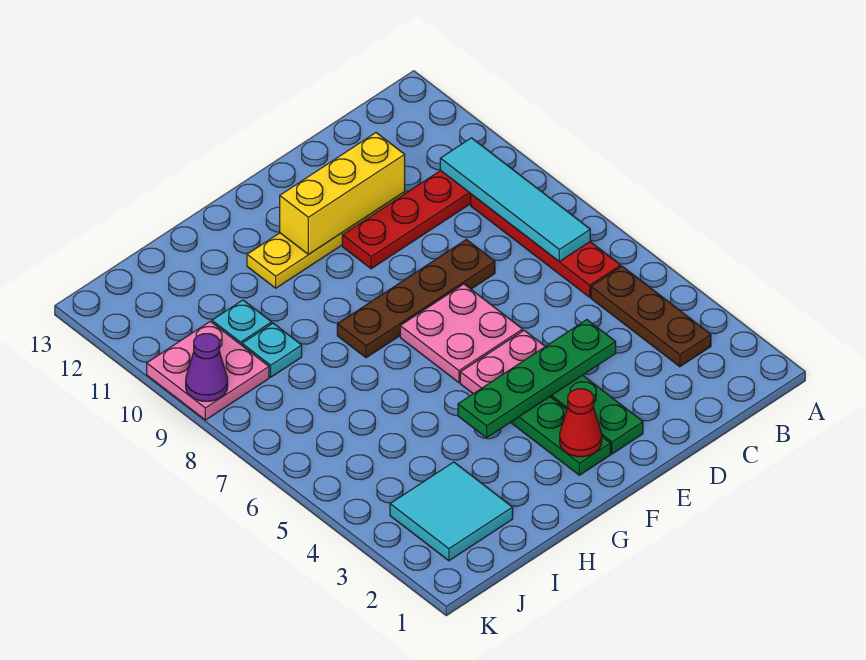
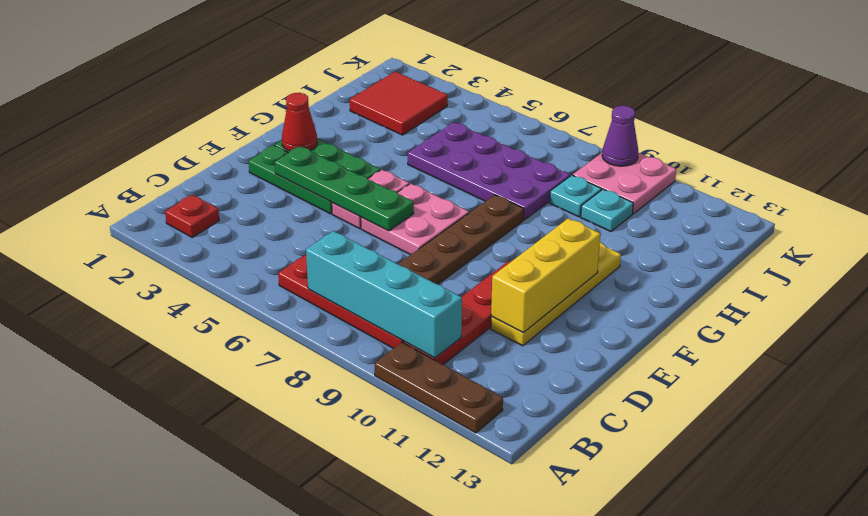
none -> red plate B2 level 1
brown plate B3:B5 level 1 -> brown plate A10:A12 level 1
cyan tile B7:B10 level 2 -> cyan brick B7:B10 level 2
green plate D4:G4 level 2 -> green plate E3:E6 level 2
none -> purple plate H5:I8 level 1
cyan tile I2:J3 level 1 -> red tile I2:J3 level 1

